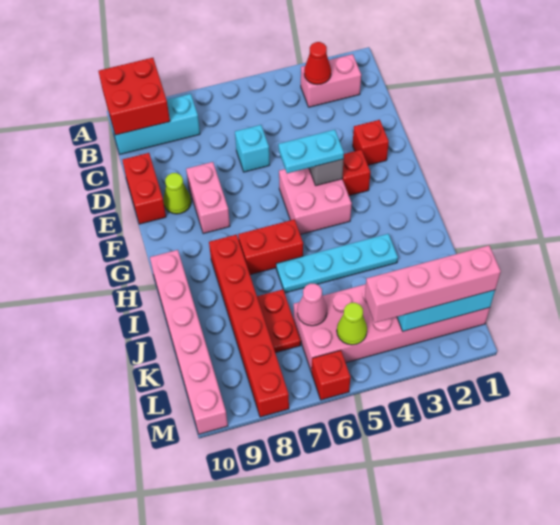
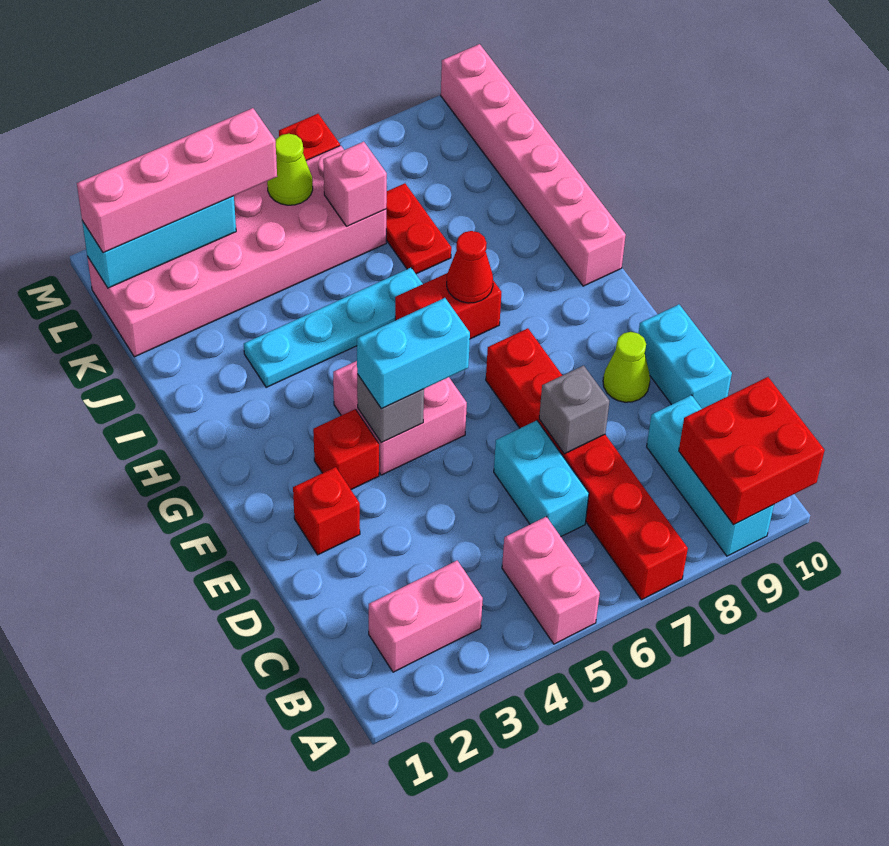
red cone B3 level 2 -> red cone H7 level 2
cyan brick B8:B10 level 1 -> cyan brick A9:C9 level 1
cyan brick D6 level 1 -> cyan brick C6:D6 level 1
none -> grey brick D7 level 2
red brick D10:E10 level 1 -> cyan brick D10:E10 level 1
pink brick E8:F8 level 1 -> pink brick A5:B5 level 1
cyan plate F4:F5 level 3 -> cyan brick F4:F5 level 3
red brick H8:M8 level 1 -> red brick A7:F7 level 1
pink cone K6 level 2 -> pink brick K6 level 2

